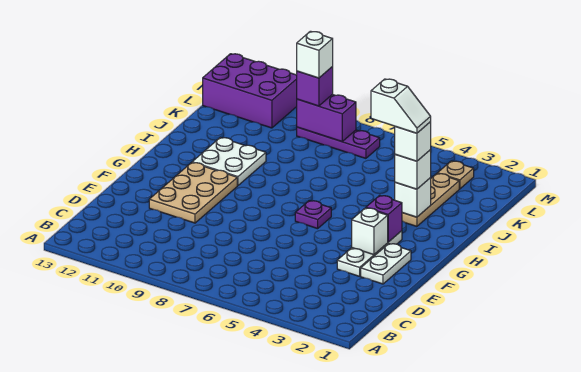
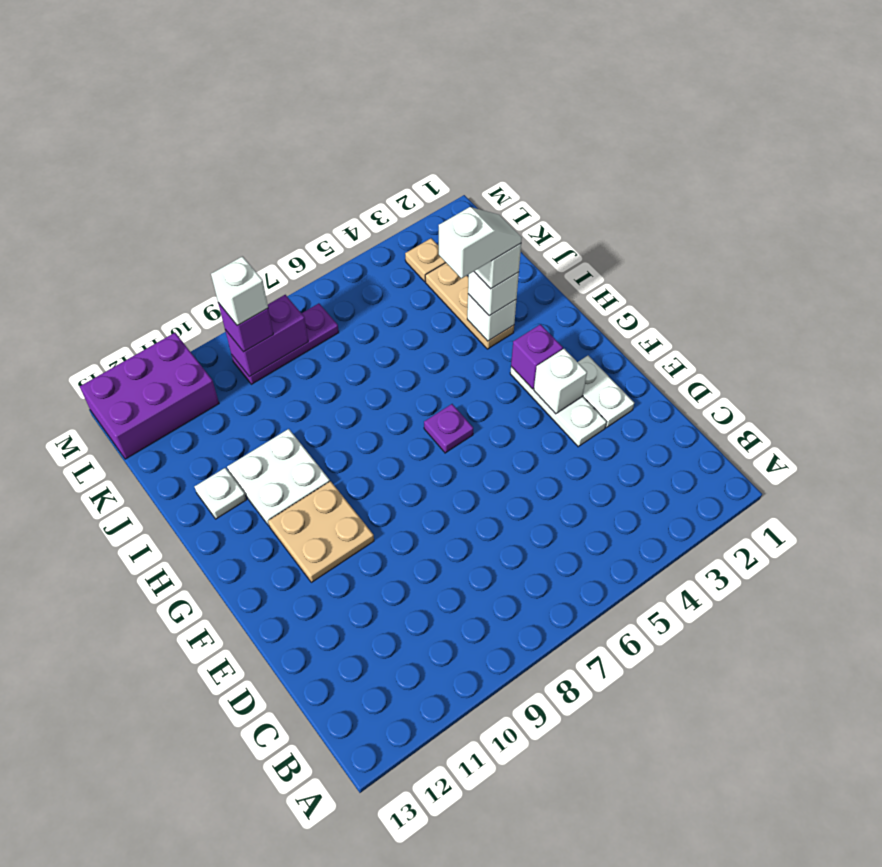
tan plate E10:G11 level 1 -> tan plate F10:G11 level 1
none -> white plate I12 level 1

